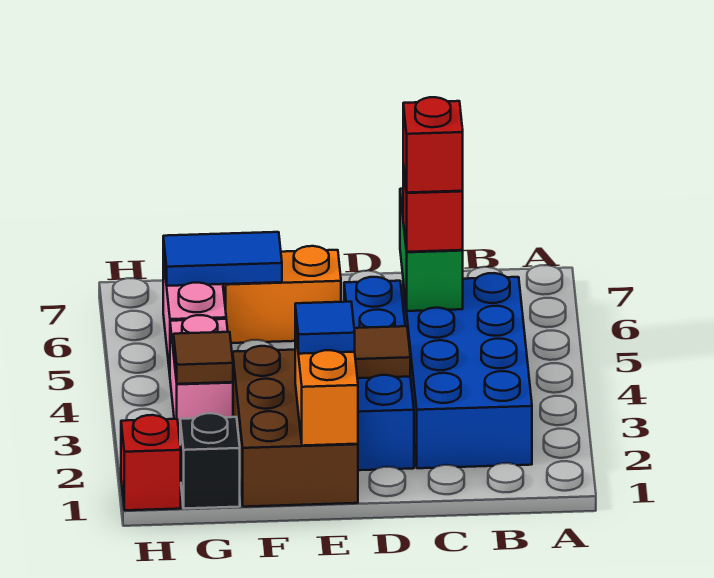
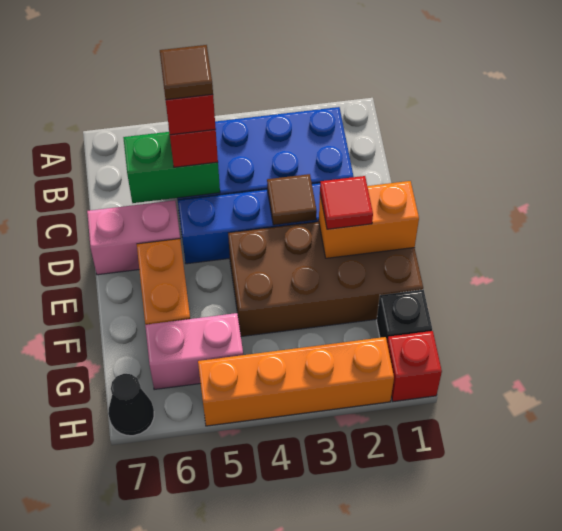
brown brick E1:F3 level 1 -> brown brick E1:F4 level 1
blue tile E2 level 3 -> red tile E2 level 3
blue tile F6:G6 level 2 -> none
pink brick G3:G4 level 1 -> pink brick D6:D7 level 1
brown tile G3 level 2 -> brown tile C5 level 5
none -> orange brick H2:H5 level 1
none -> black cone H7 level 1

